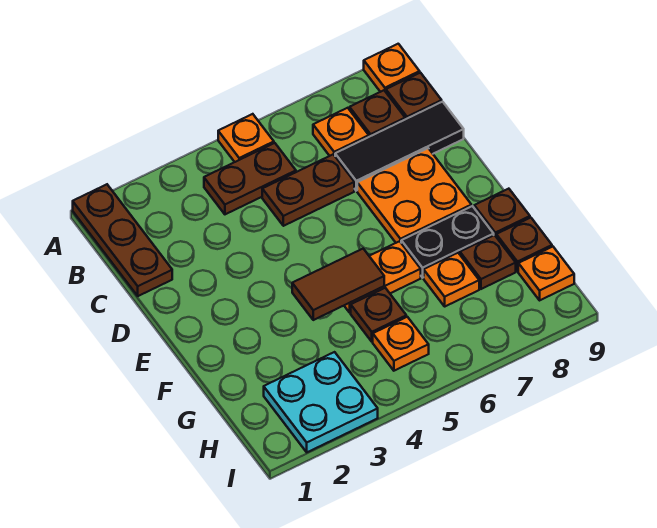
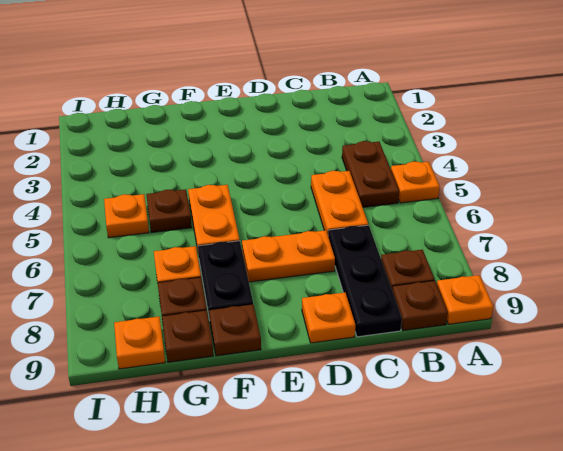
brown plate A1:C1 level 1 -> none
orange plate B7 level 1 -> orange plate D9 level 1
brown plate C5:C6 level 1 -> orange plate C5:C6 level 1
black tile C7:C9 level 1 -> black plate C7:C9 level 1
orange plate D7:E8 level 1 -> orange plate D7:E7 level 1
brown tile F4:F5 level 2 -> none
cyan plate H2:I3 level 1 -> none

